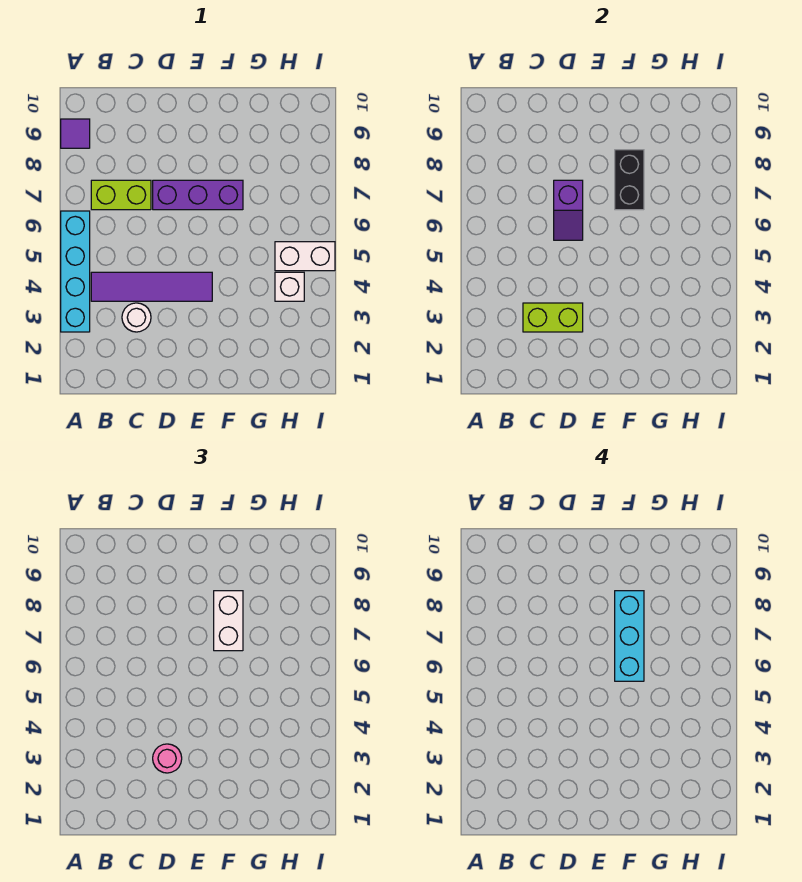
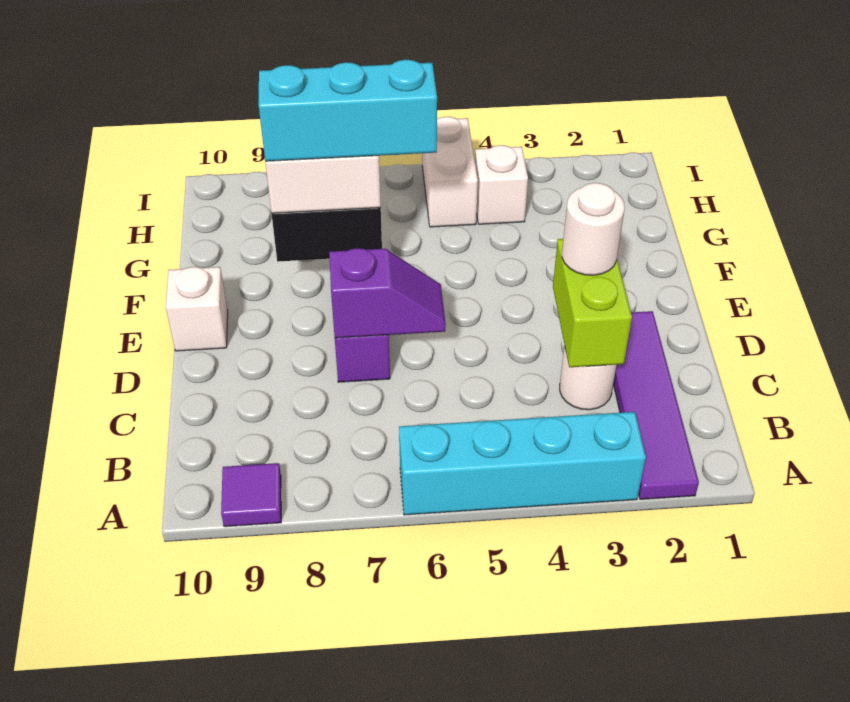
purple tile B4:E4 level 1 -> purple tile A2:D2 level 1
lime brick B7:C7 level 1 -> none
pink round brick D3 level 3 -> white round brick D3 level 3
none -> white brick E10 level 1

